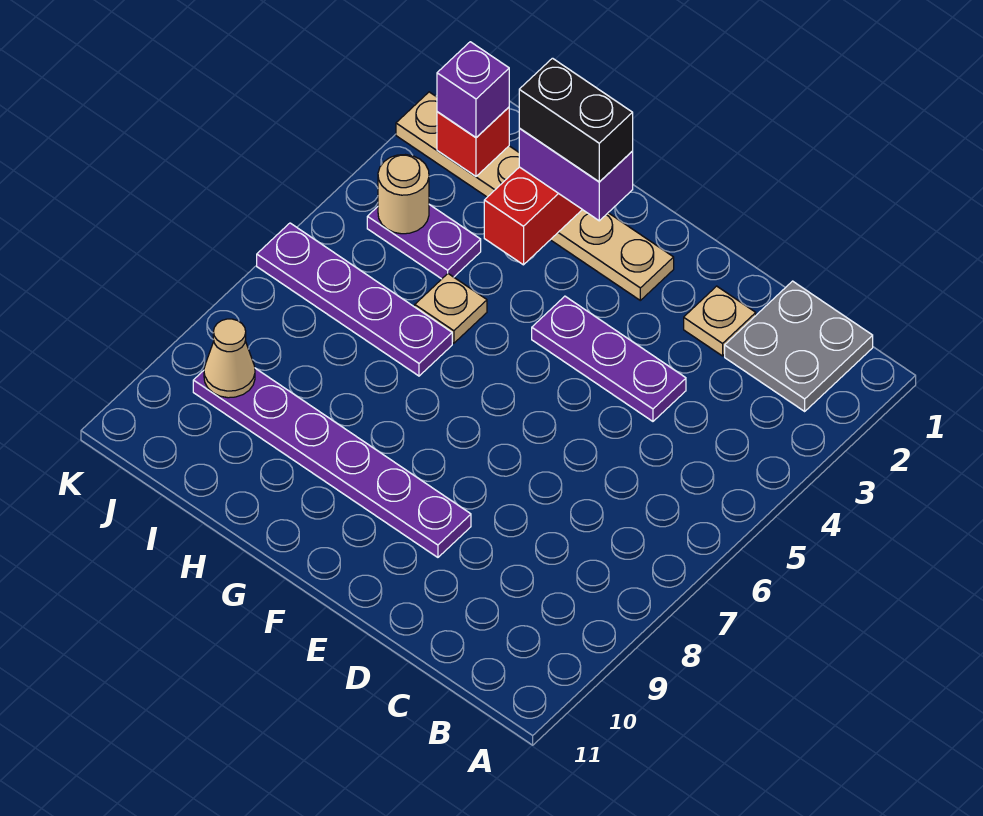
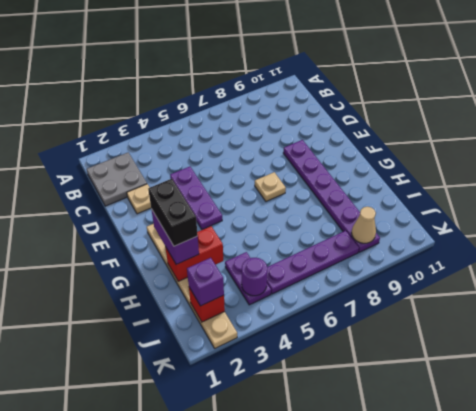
tan plate H5 level 1 -> tan plate F7 level 1
purple plate H6:K6 level 1 -> purple plate J5:J8 level 1
tan round brick J4 level 2 -> purple round brick J4 level 2

